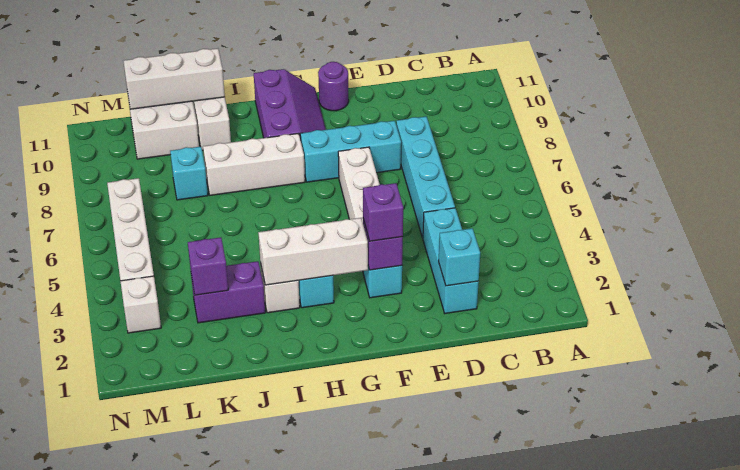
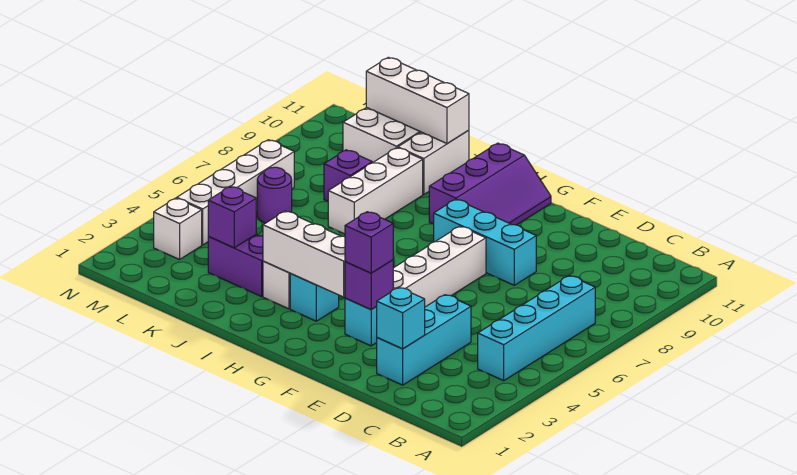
cyan brick D5:D8 level 1 -> cyan brick B4:B7 level 1
purple round brick F11 level 1 -> purple round brick L6 level 1
white brick H8:J8 level 1 -> white brick J7:J9 level 1
cyan brick K8 level 1 -> purple brick K8 level 1

